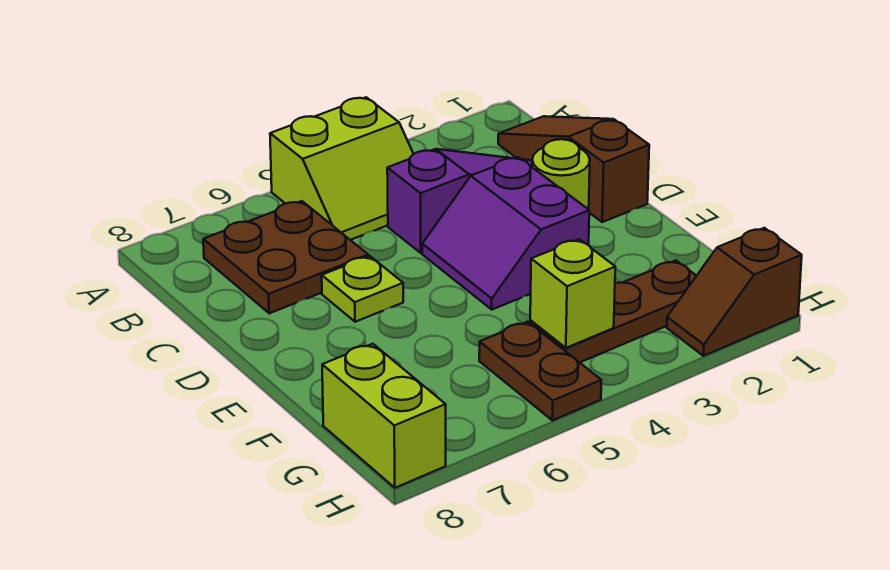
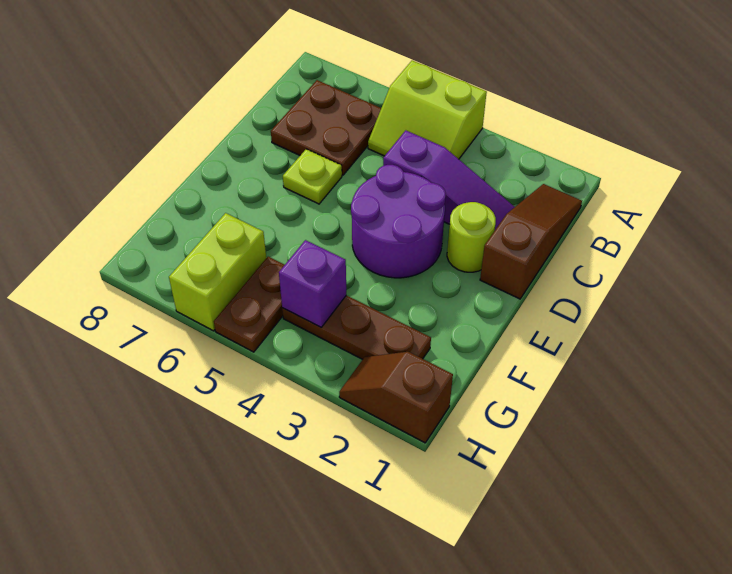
purple slope D3:E4 level 1 top 3 -> purple round brick D3:E4 level 1
lime brick G4 level 2 -> purple brick G4 level 2
lime brick G8:H8 level 1 -> lime brick G6:H6 level 1

